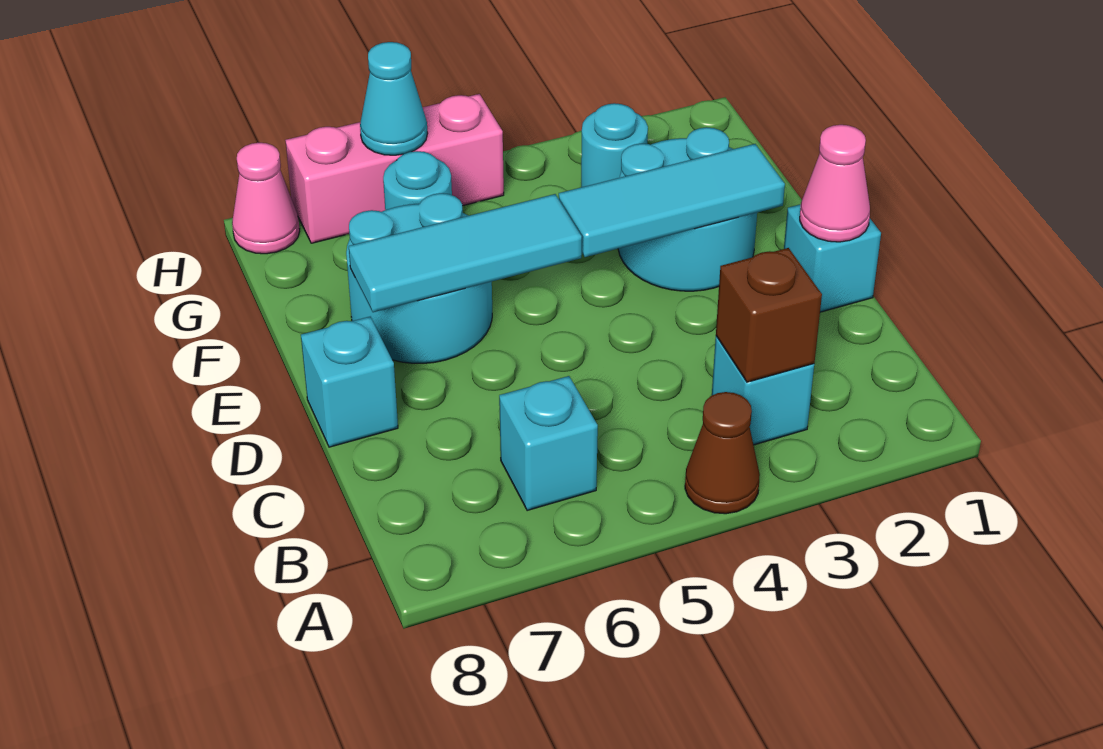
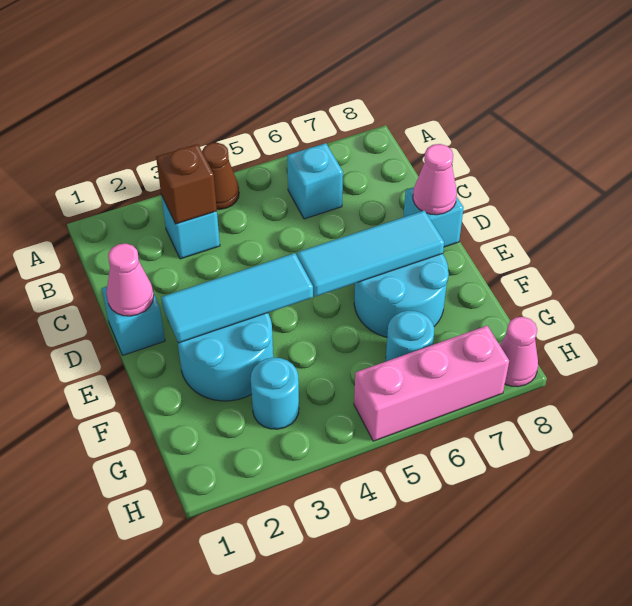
none -> pink cone D8 level 2
cyan cone H6 level 2 -> none

